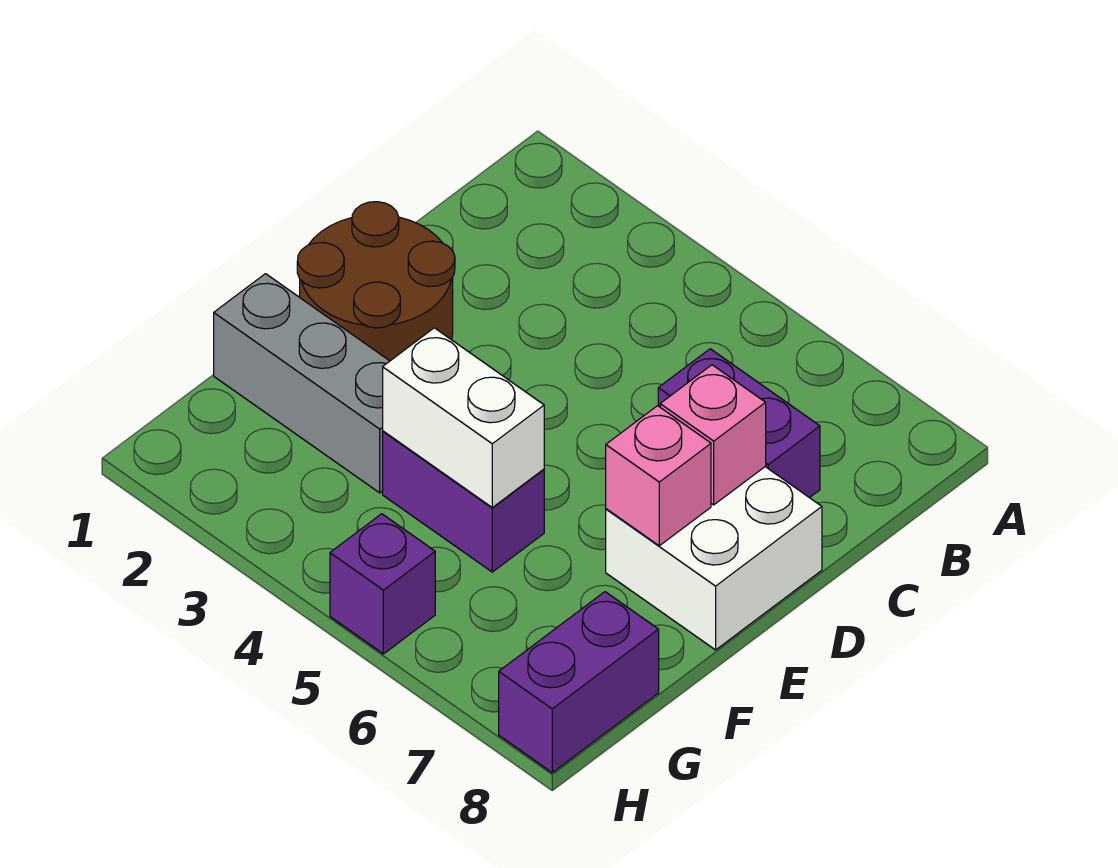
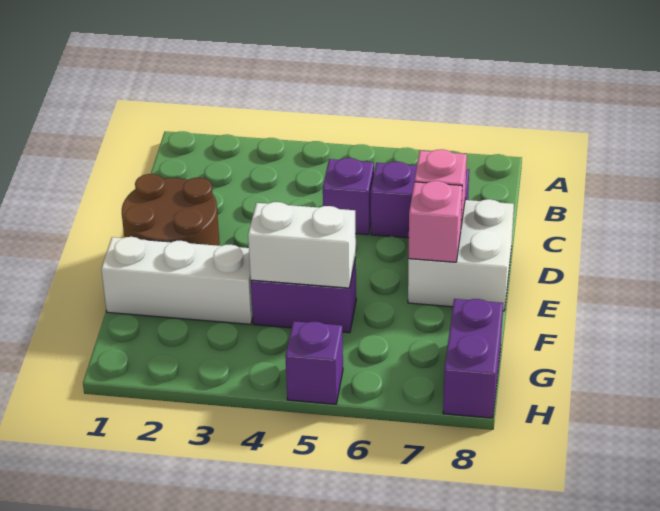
none -> purple brick C5 level 1
grey brick F1:F3 level 1 -> white brick F1:F3 level 1

